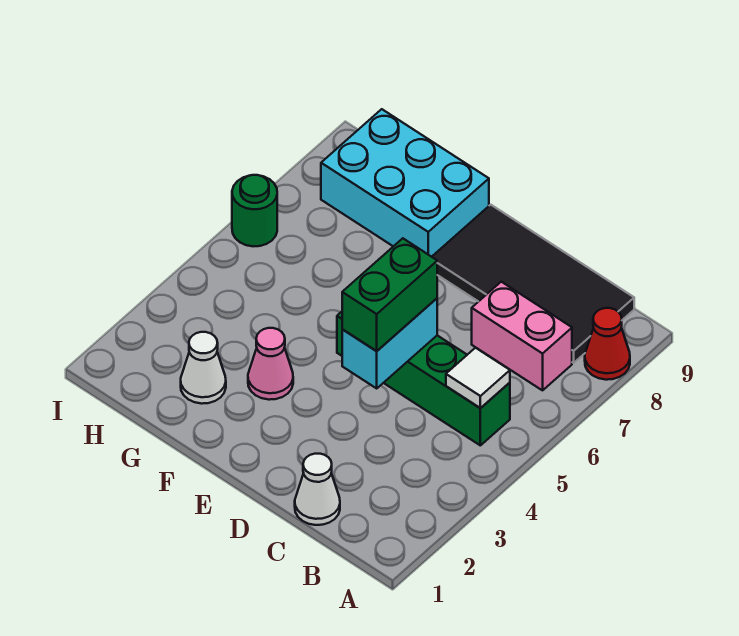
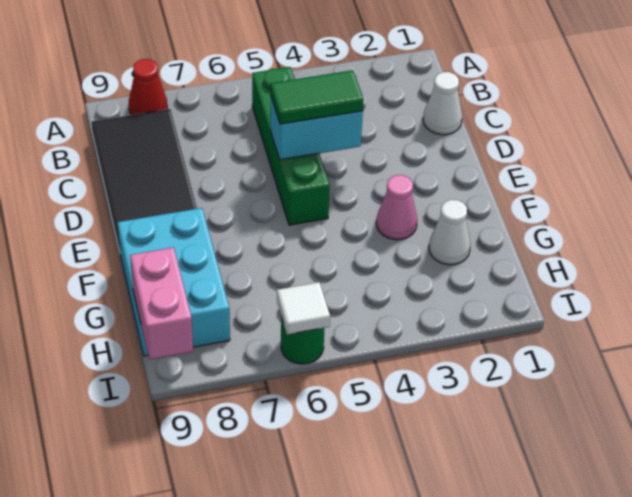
white tile B5 level 2 -> white tile I6 level 2
pink brick B7:C7 level 1 -> pink brick H9:I9 level 2
green brick D4:D5 level 3 -> green tile D4:D5 level 3

